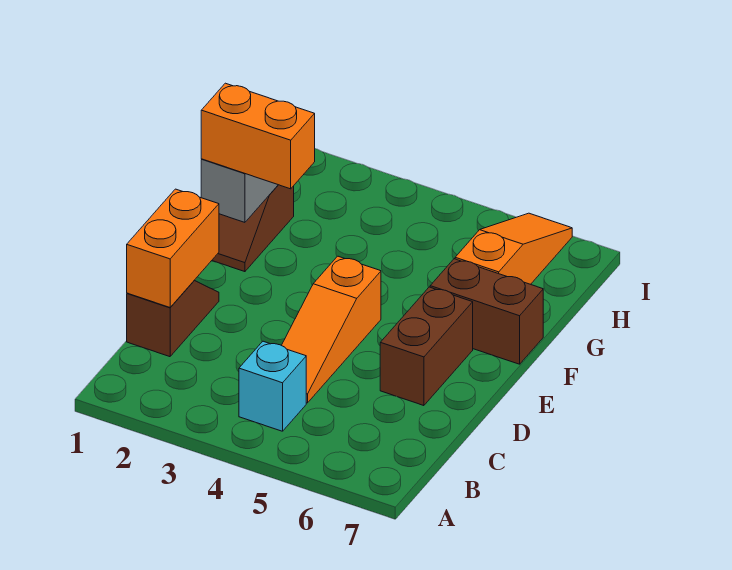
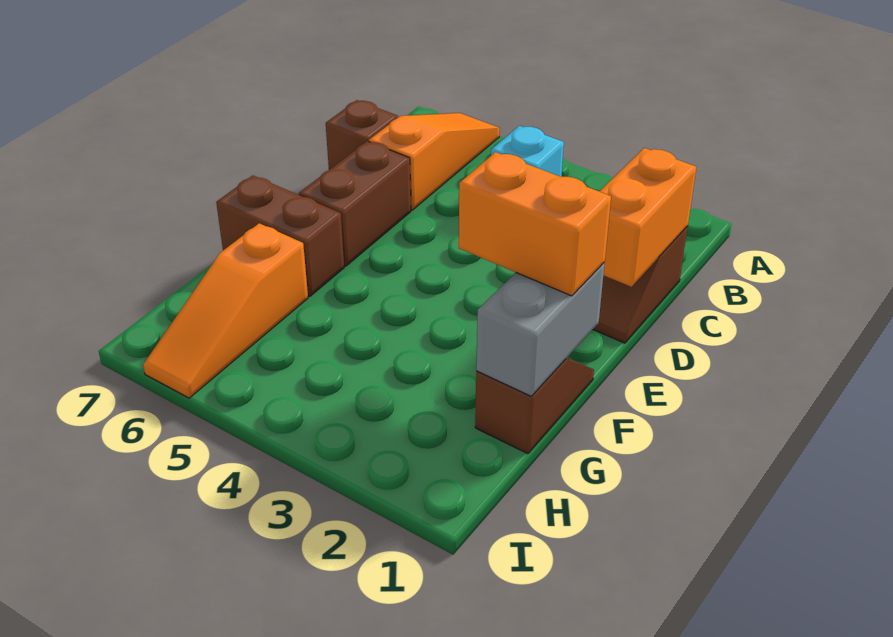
orange slope C4:E4 level 1 top E -> orange slope A6:C6 level 1 top C
none -> brown brick C7 level 1

